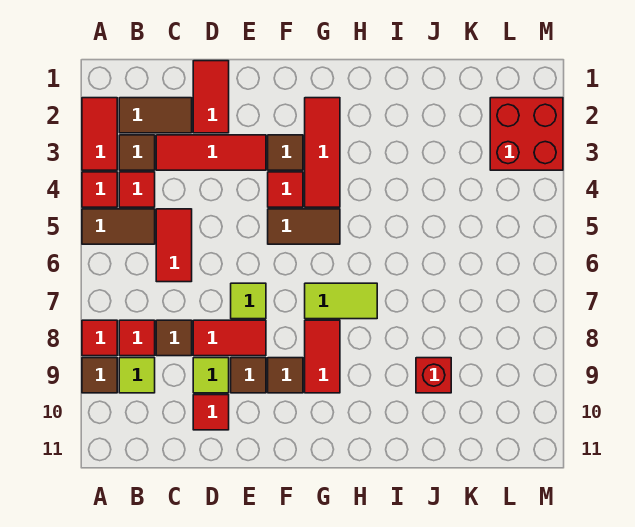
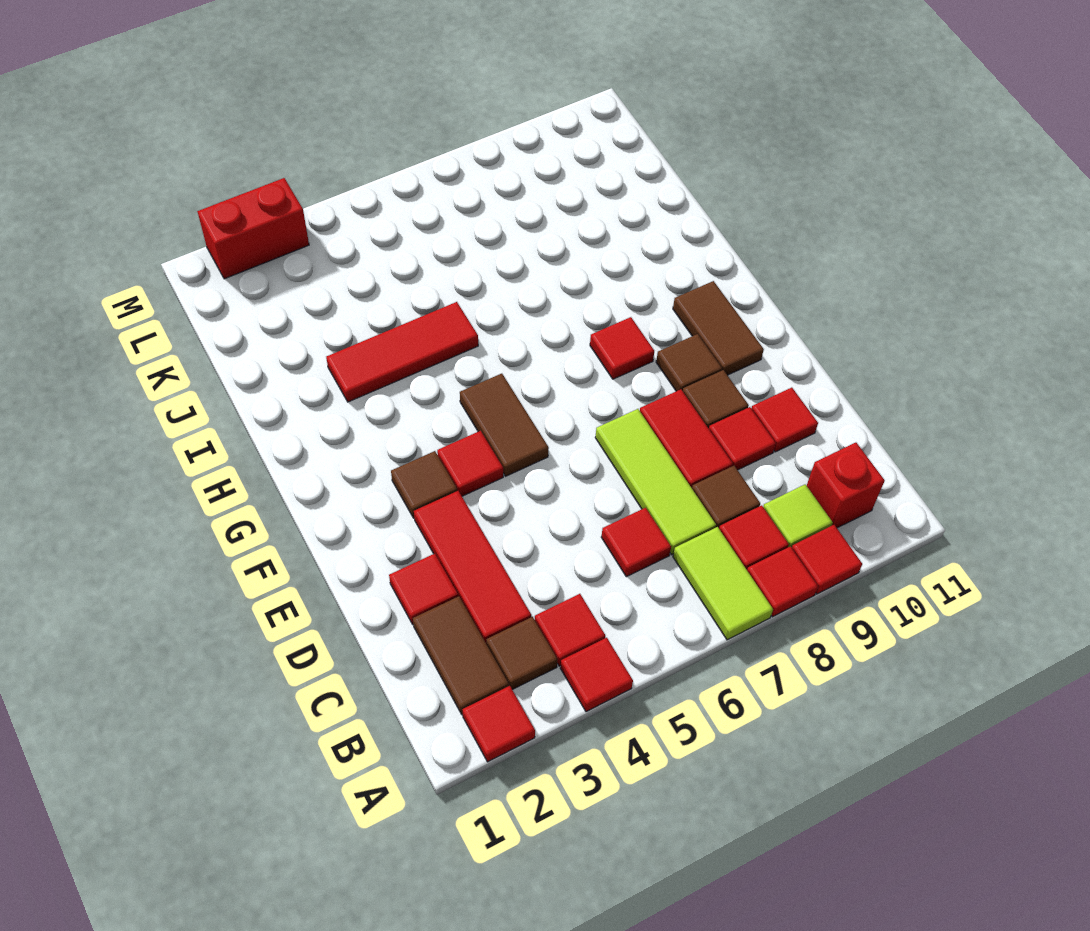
red tile A2:A3 level 1 -> red tile A2 level 1
brown tile A5:B5 level 1 -> brown tile F10:G10 level 1
brown tile A9 level 1 -> red tile A9 level 1
red tile C5:C6 level 1 -> red tile C6 level 1
red tile D1:D2 level 1 -> red tile D2 level 1
lime tile D9 level 1 -> red tile D9 level 1
lime tile E7 level 1 -> lime tile C7:E7 level 1
red tile G2:G4 level 1 -> red tile I3:I5 level 1
lime tile G7:H7 level 1 -> lime tile A7:B7 level 1
red tile G8:G9 level 1 -> red tile G8 level 1
red brick J9 level 1 -> red brick B10 level 1
red brick L2:M3 level 1 -> red brick M2:M3 level 1

